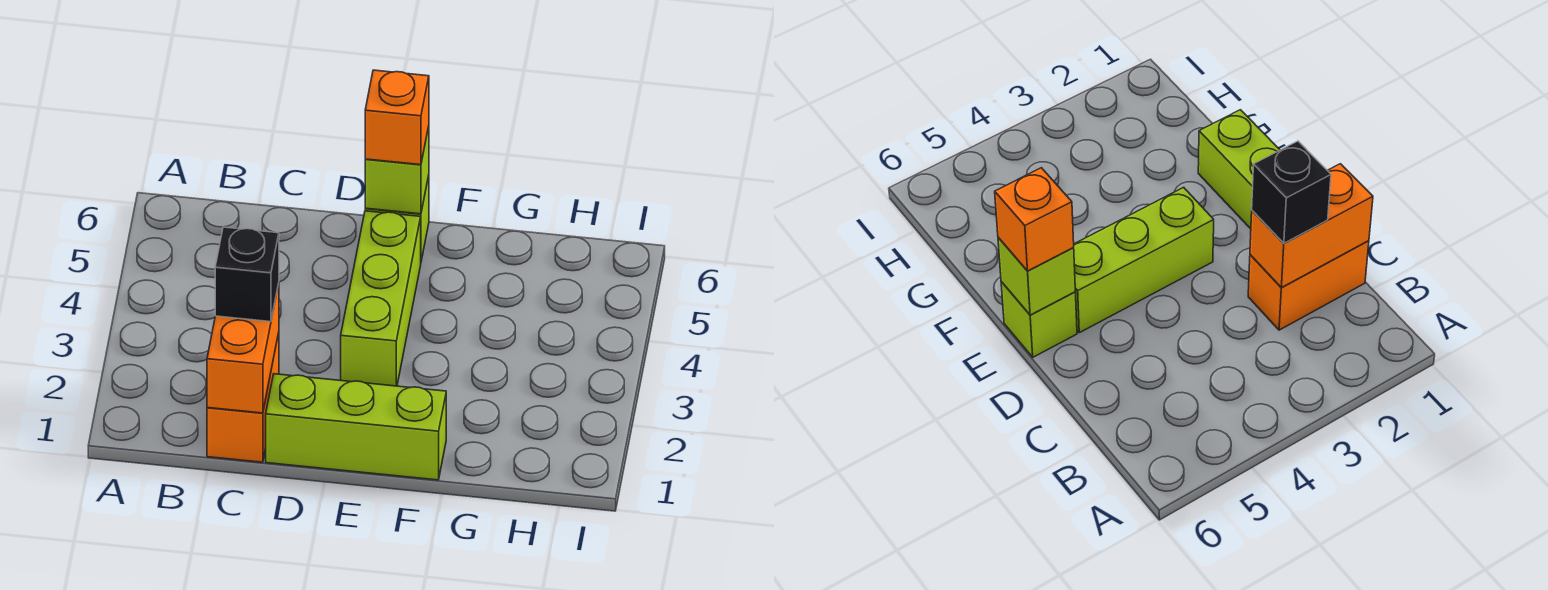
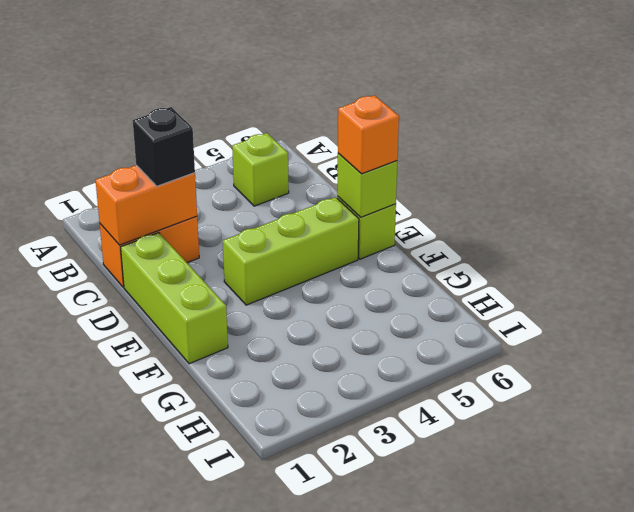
none -> lime brick B5 level 1

